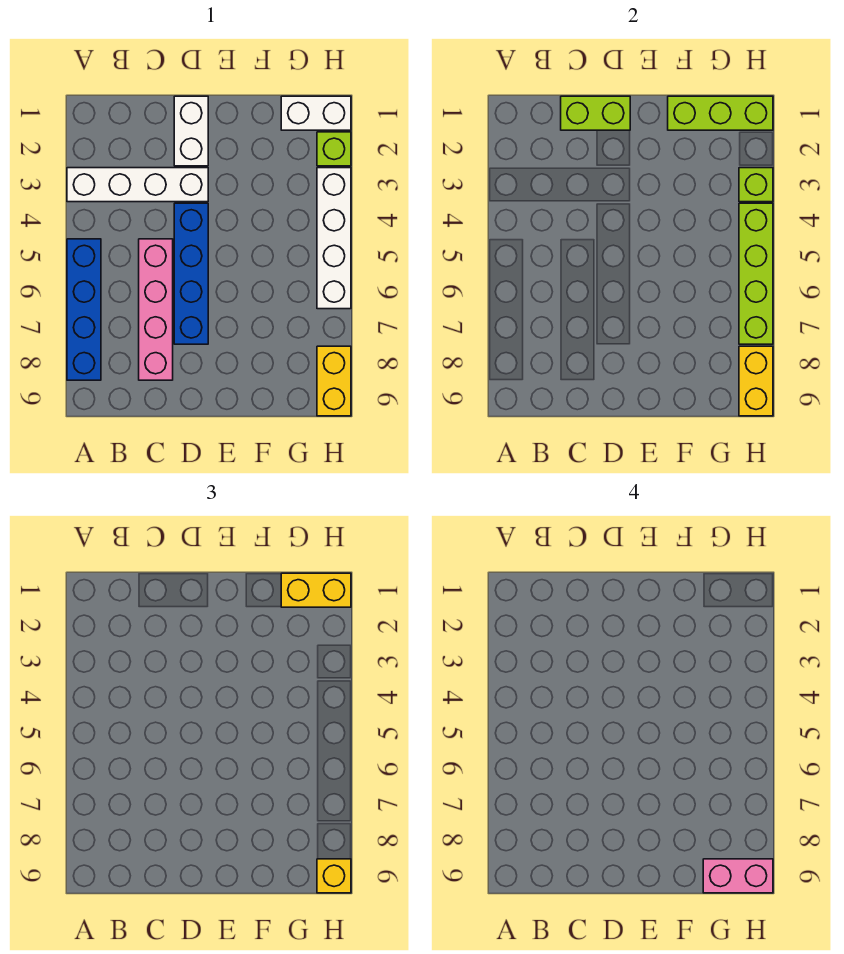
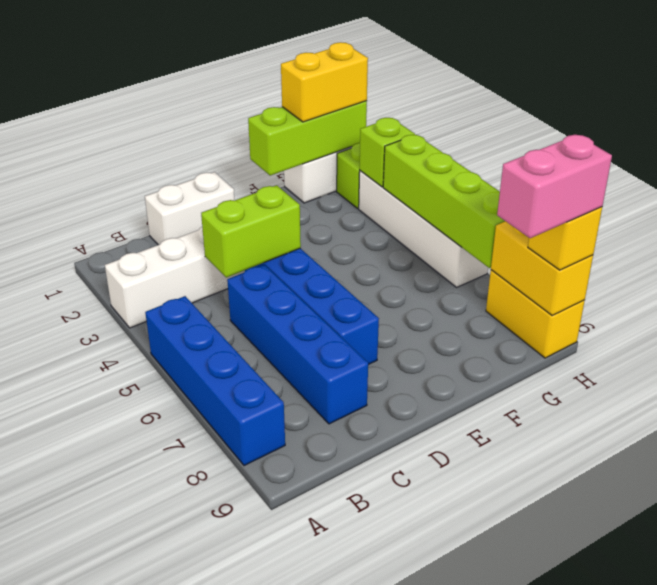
lime brick C1:D1 level 2 -> lime brick C4:D4 level 2
pink brick C5:C8 level 1 -> blue brick C5:C8 level 1
white brick D1:D2 level 1 -> white brick C1:D1 level 1

